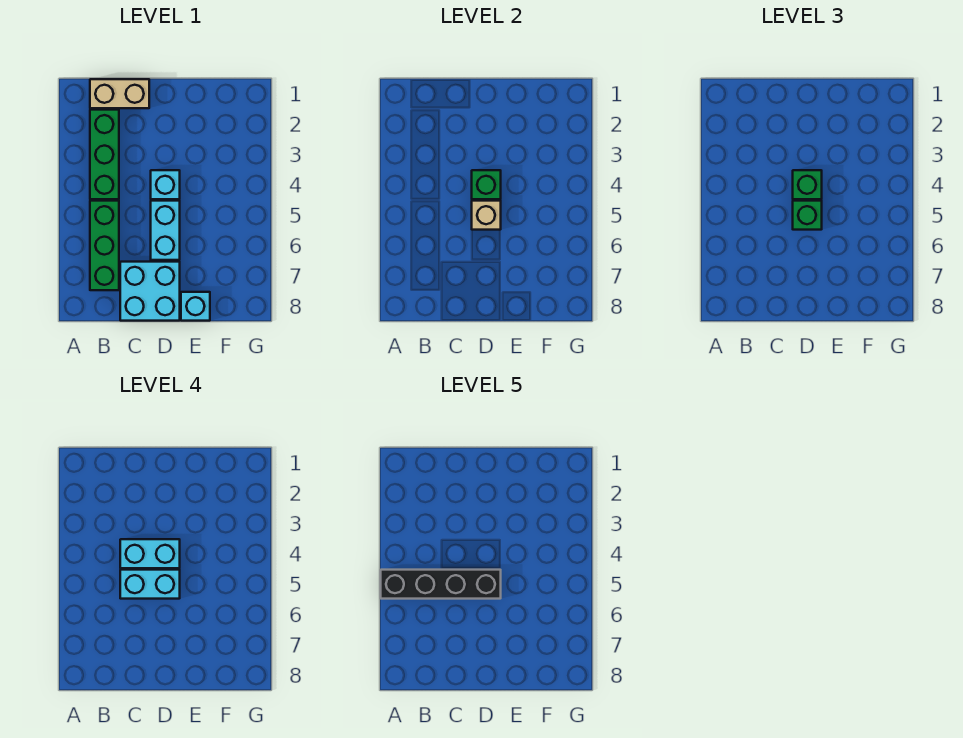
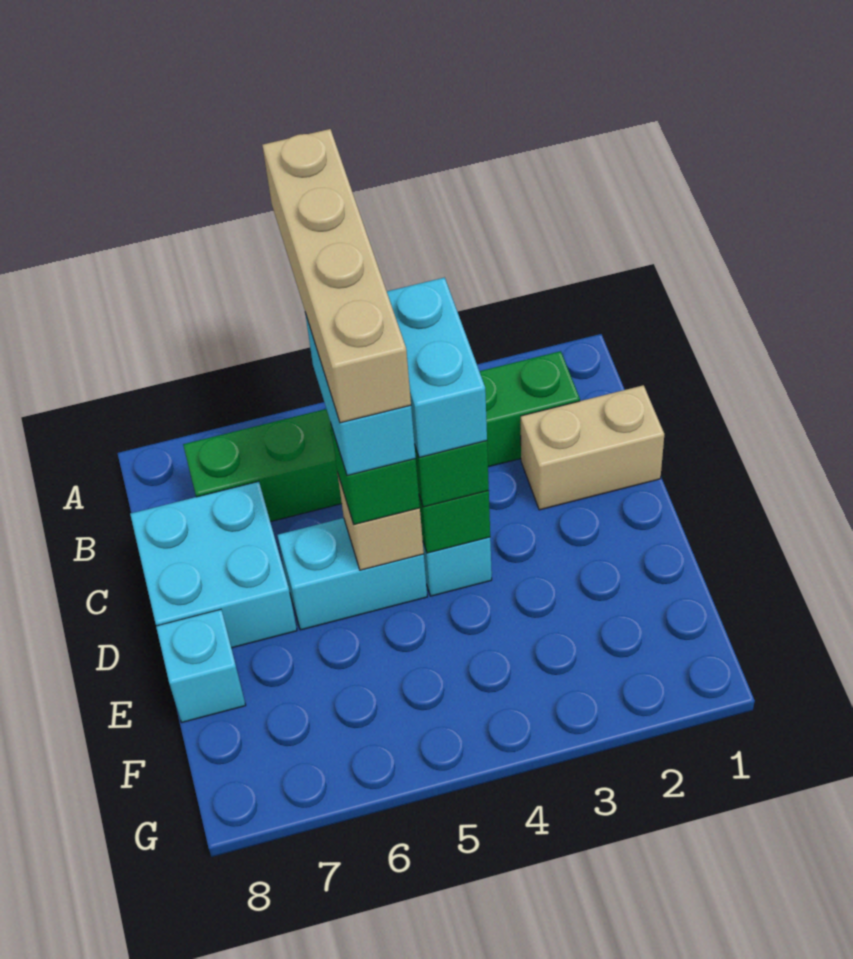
black brick A5:D5 level 5 -> tan brick A5:D5 level 5
tan brick B1:C1 level 1 -> tan brick C1:C2 level 1

